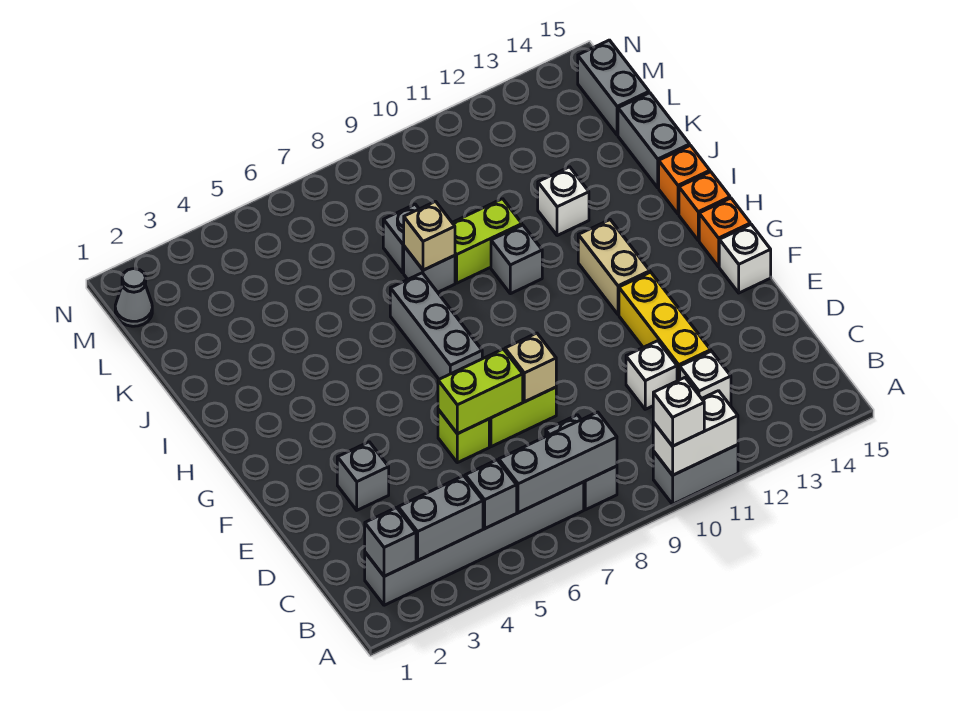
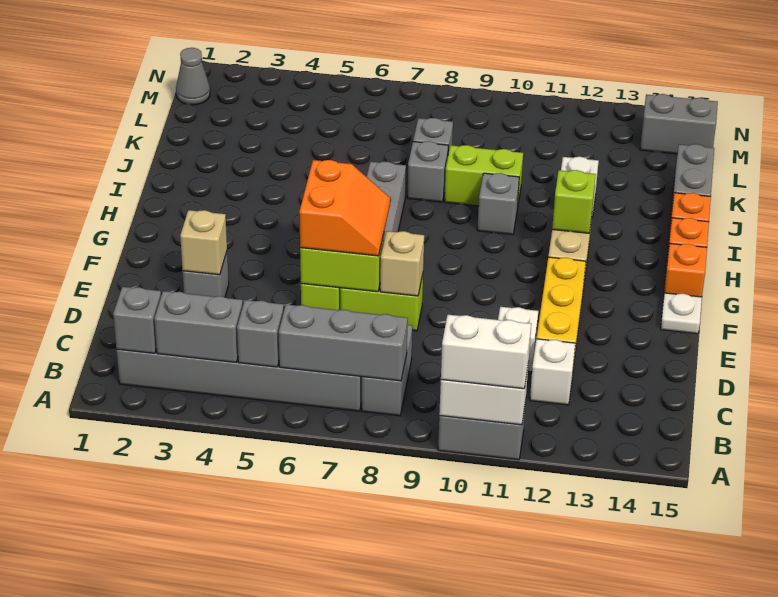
white brick A10 level 3 -> white brick A10:A11 level 3
none -> orange slope E6:F7 level 3 top 6
white brick F15 level 1 -> white plate F15 level 1
none -> lime brick H12 level 2
tan brick J8 level 2 -> tan brick E3 level 2
grey brick L15:M15 level 1 -> grey brick M14:M15 level 1

